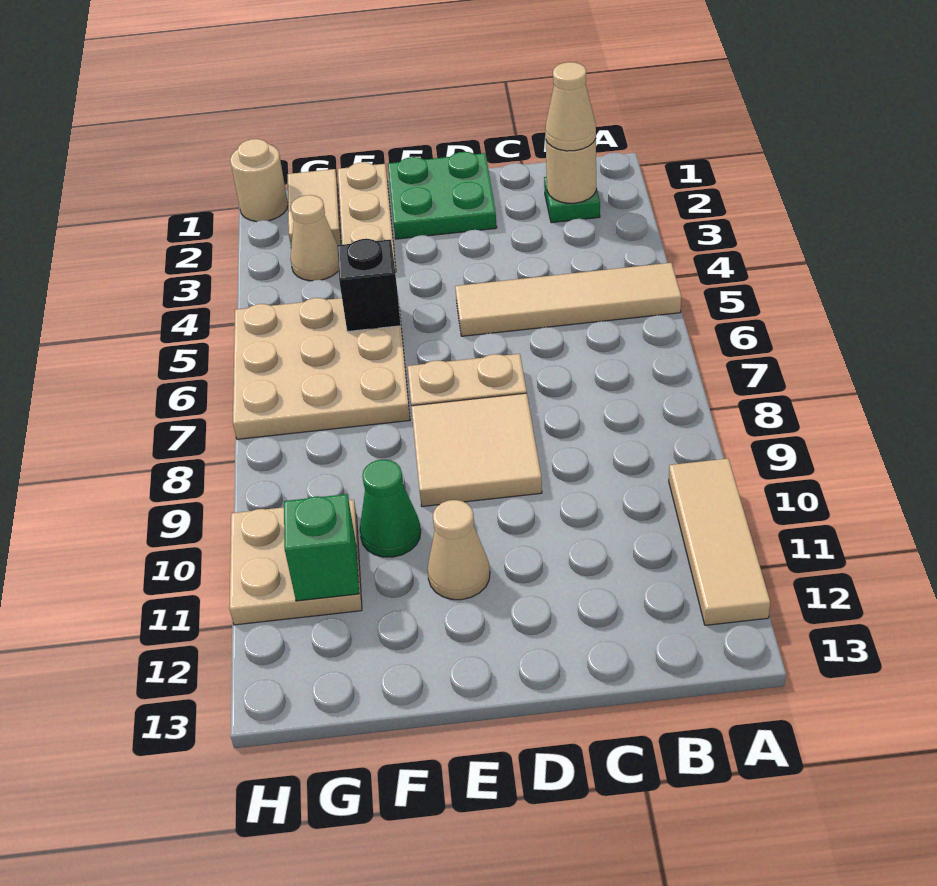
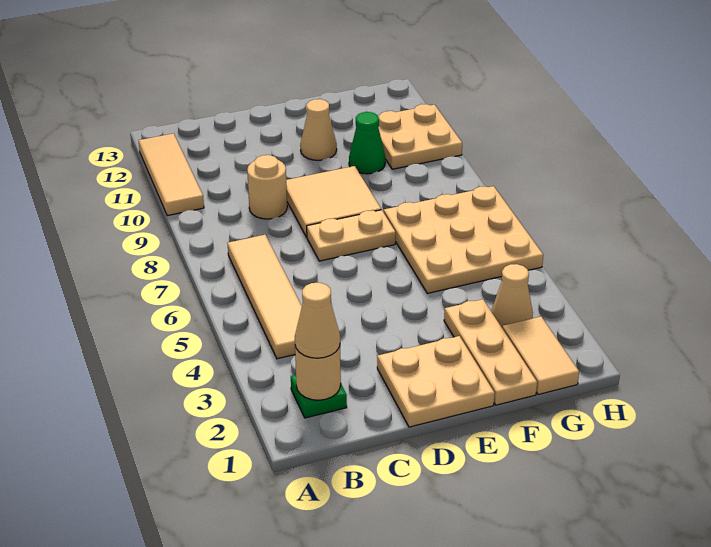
tan tile A5:D5 level 1 -> tan tile B4:B7 level 1
green plate D1:E2 level 1 -> tan plate D1:E2 level 1
black brick F5 level 2 -> none
green brick G11 level 2 -> none
tan round brick H1 level 1 -> tan round brick C9 level 1

